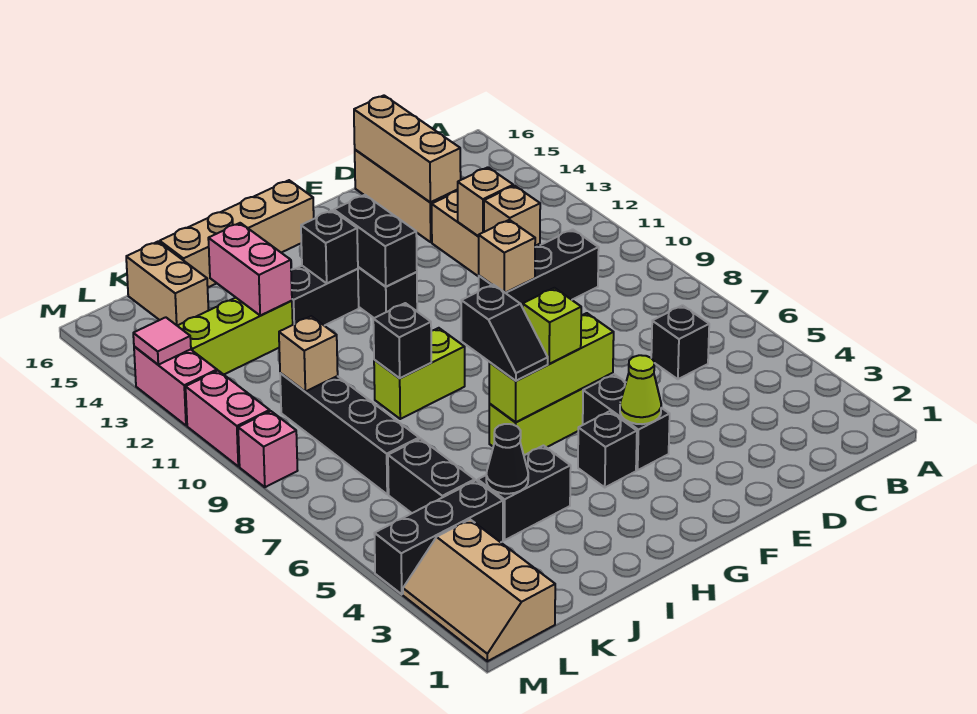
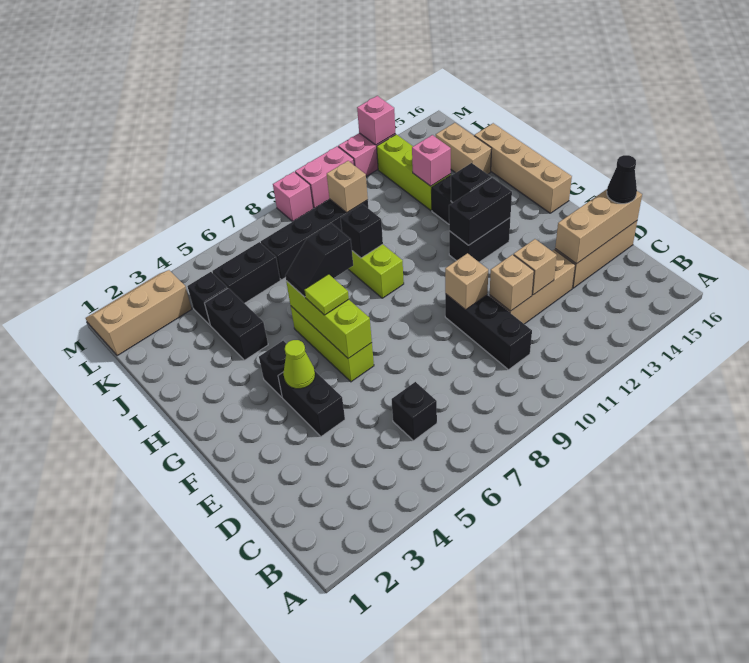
black brick F4:F5 level 1 -> black brick E4:F4 level 1
lime brick G6 level 3 -> lime tile G6 level 3
black cone J4 level 2 -> black cone D16 level 3
pink brick J13:J14 level 2 -> pink brick J13 level 2
black brick K4:M4 level 1 -> black brick K4 level 1
tan brick K15:K16 level 1 -> tan brick J15:K15 level 1
pink tile M13 level 2 -> pink brick M13 level 2

